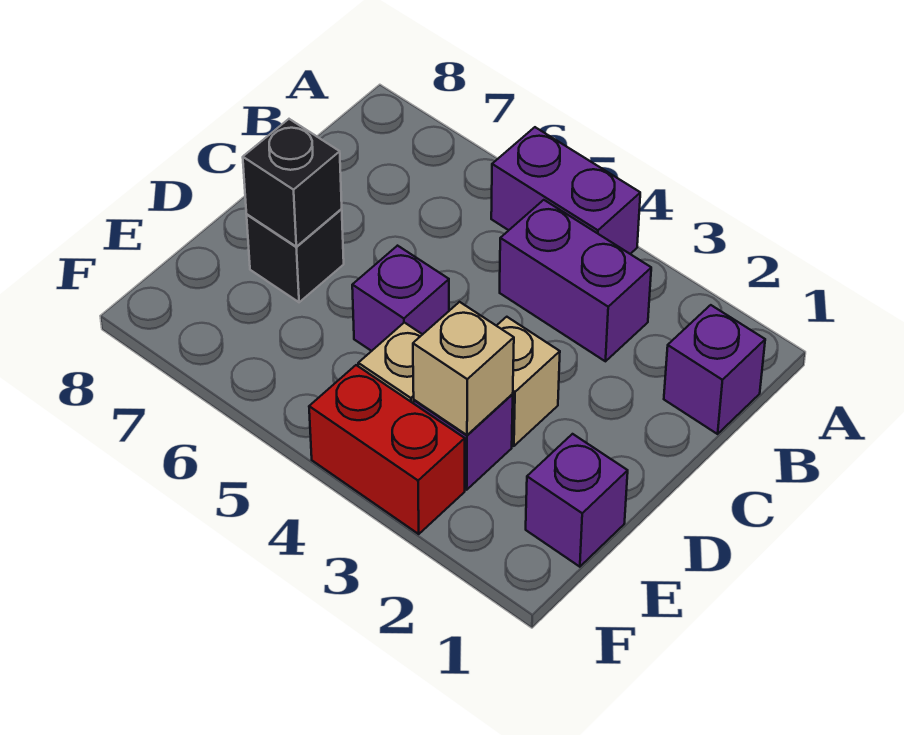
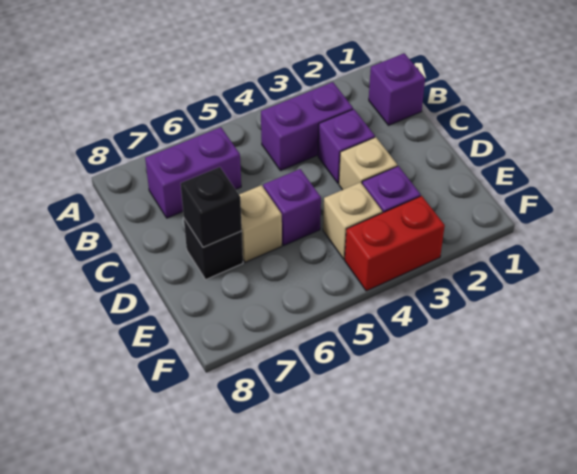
purple brick A4:A5 level 1 -> purple brick B6:B7 level 1
purple brick E1 level 1 -> purple brick C3 level 1
tan brick E3 level 2 -> tan brick D6 level 1

